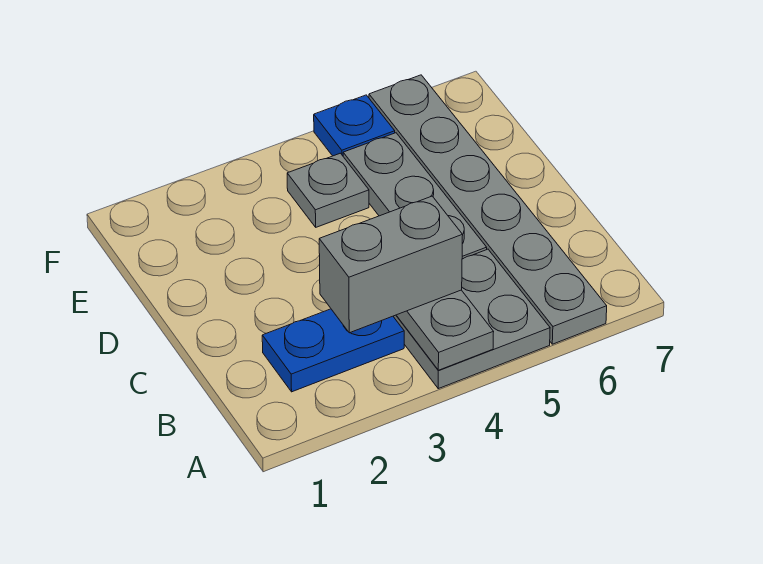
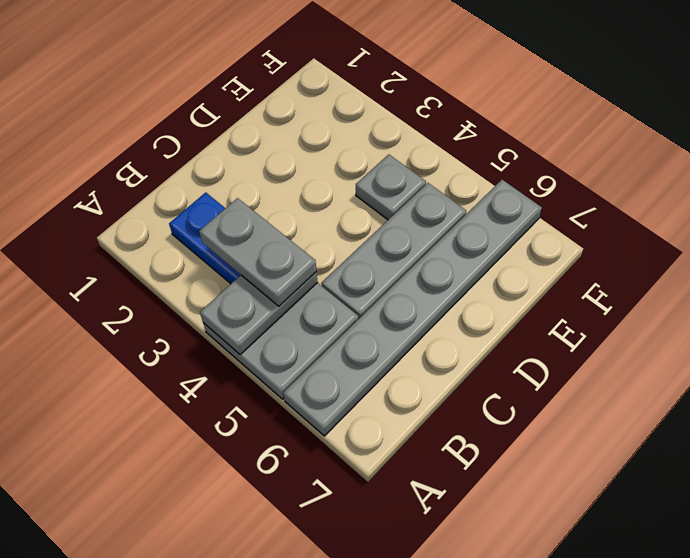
grey brick B3:B4 level 3 -> grey plate B3:B4 level 3
blue plate F5 level 1 -> none

